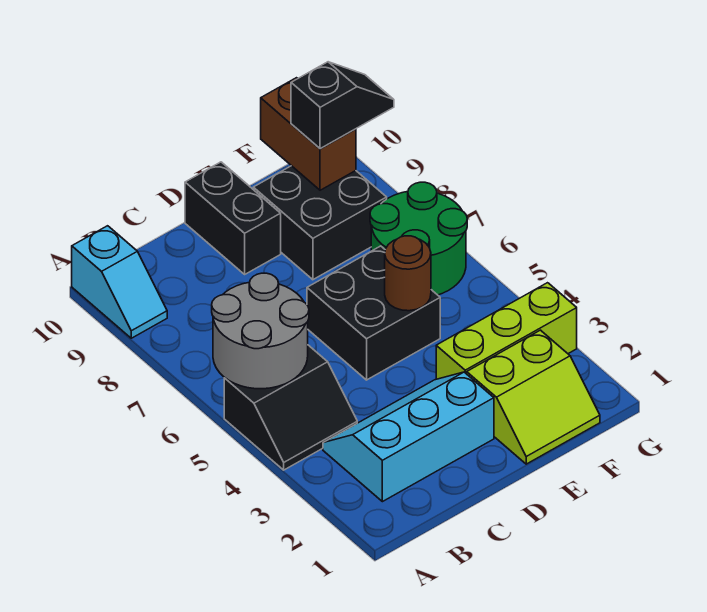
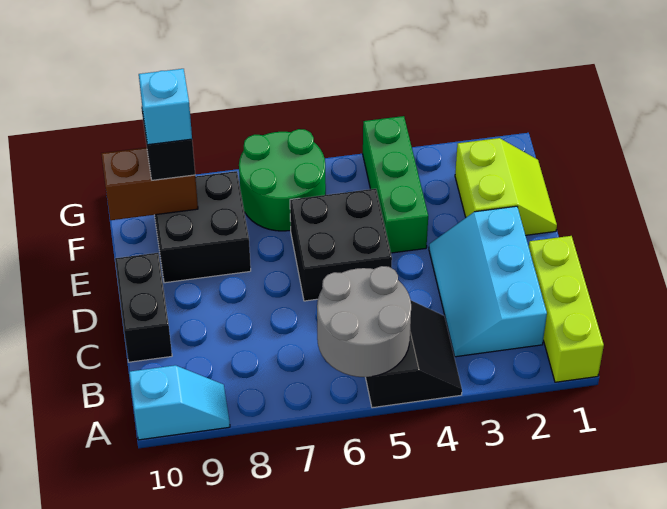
black brick D9:D10 level 1 -> black brick C10:D10 level 1
lime brick E3:G3 level 1 -> lime brick A1:C1 level 1
none -> green brick E4:G4 level 1
brown round brick E5 level 2 -> none
none -> cyan brick F9 level 4

